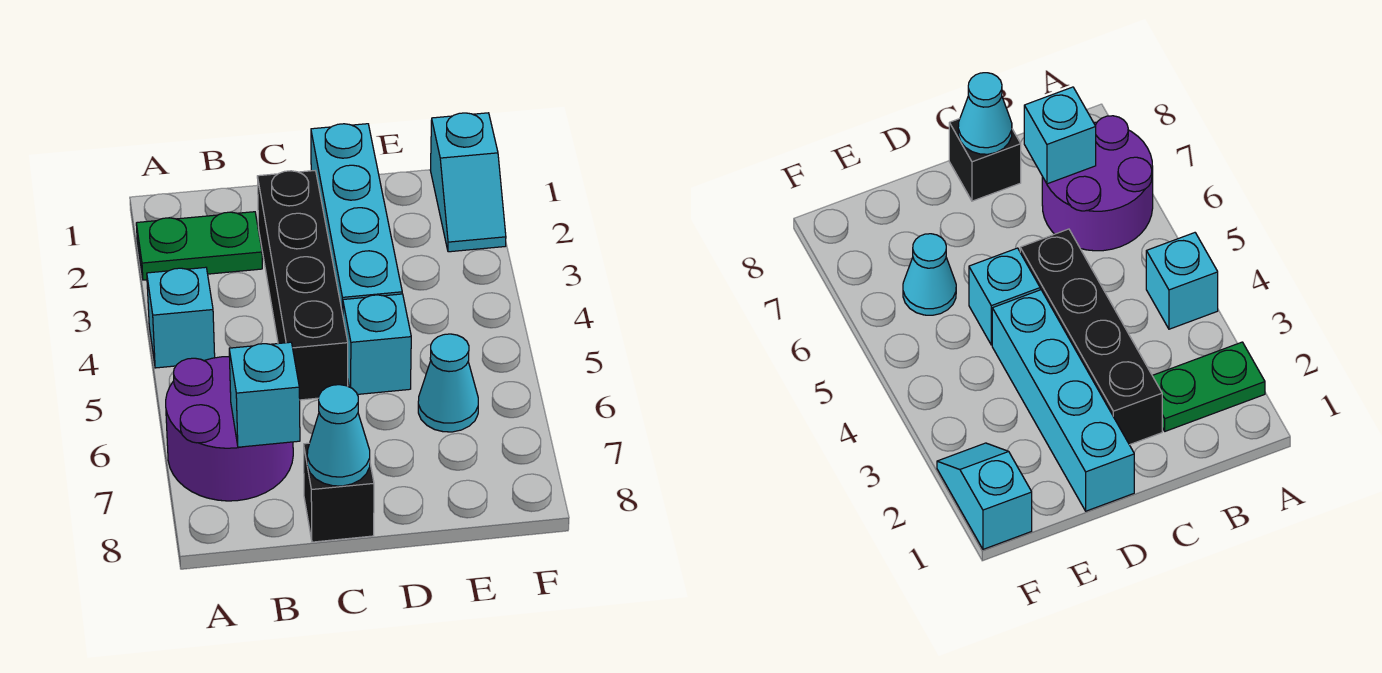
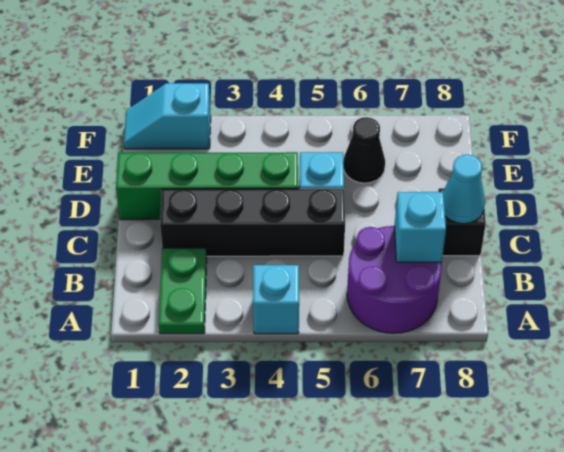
cyan brick D1:D4 level 1 -> green brick D1:D4 level 1
cyan cone E6 level 1 -> black cone E6 level 1
cyan slope F1:F2 level 1 top 1 -> cyan slope F1:F2 level 1 top 2

